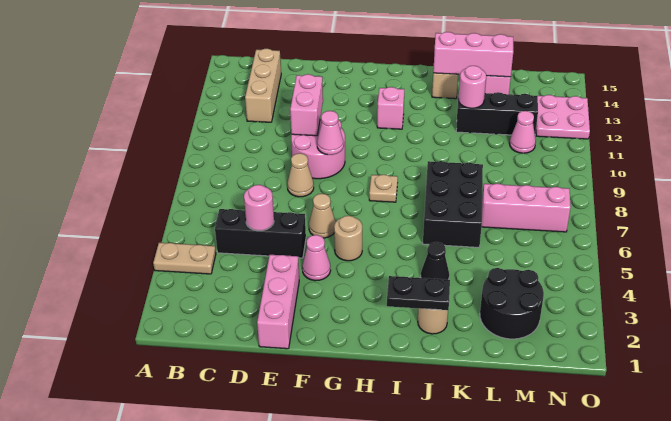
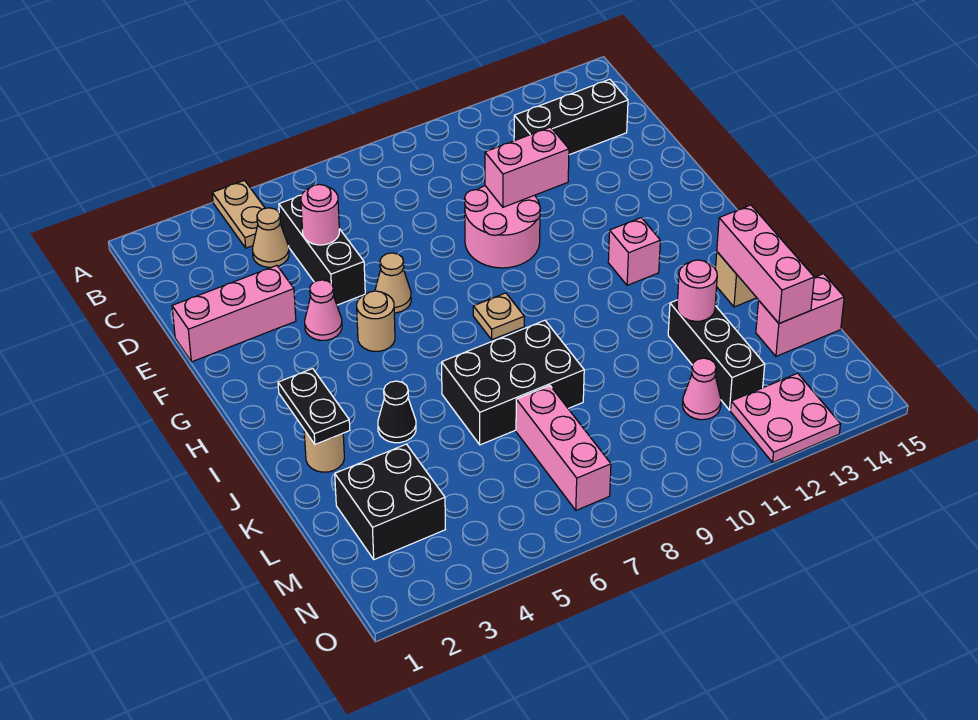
tan brick C12:C14 level 1 -> black brick C12:C14 level 1
tan cone E8 level 1 -> tan cone C4 level 1
pink cone F9 level 2 -> none
black round brick L2:M3 level 1 -> black brick L2:M3 level 1

